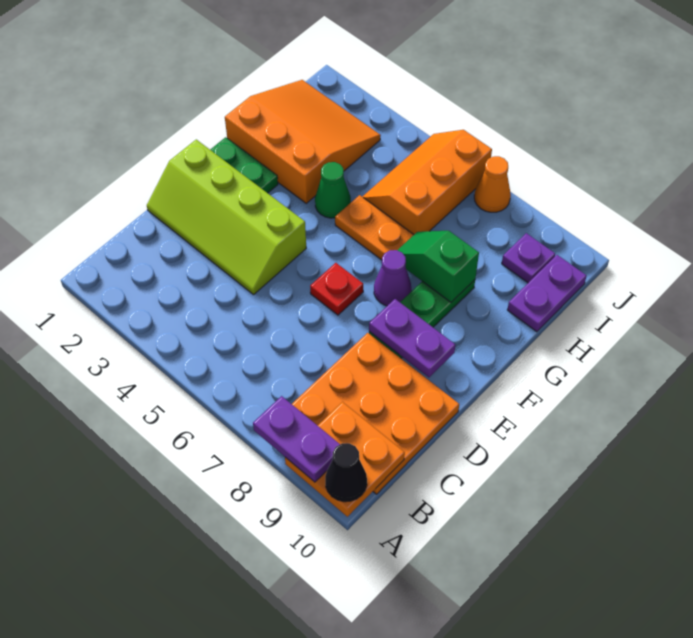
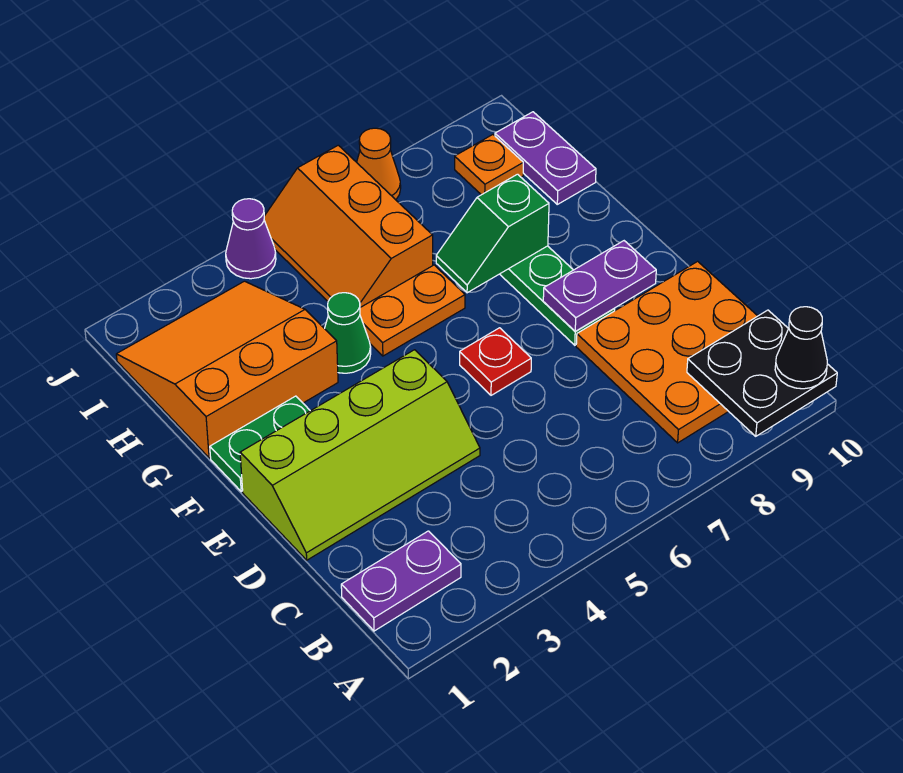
purple plate A8:A9 level 3 -> purple plate B1:B2 level 1
orange plate A9:B10 level 2 -> black plate A9:B10 level 2
purple cone F7 level 1 -> purple cone J4 level 1
purple plate I9 level 1 -> orange plate I9 level 1

